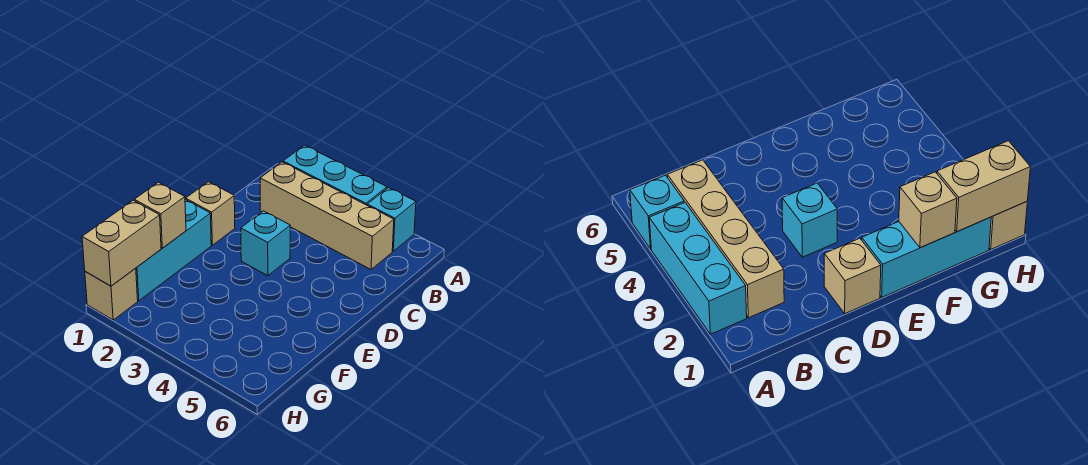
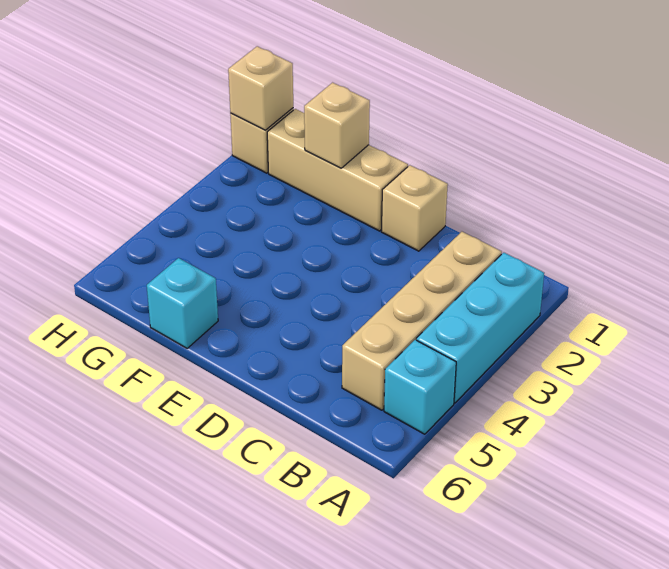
cyan brick D3 level 1 -> cyan brick F6 level 1
cyan brick E1:G1 level 1 -> tan brick E1:G1 level 1
tan brick G1:H1 level 2 -> tan brick H1 level 2

